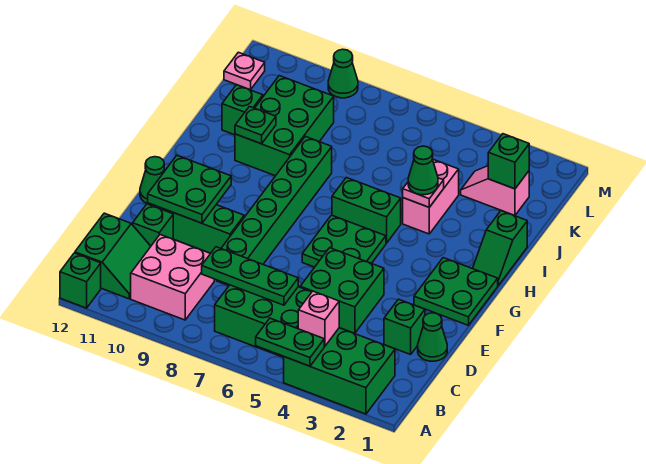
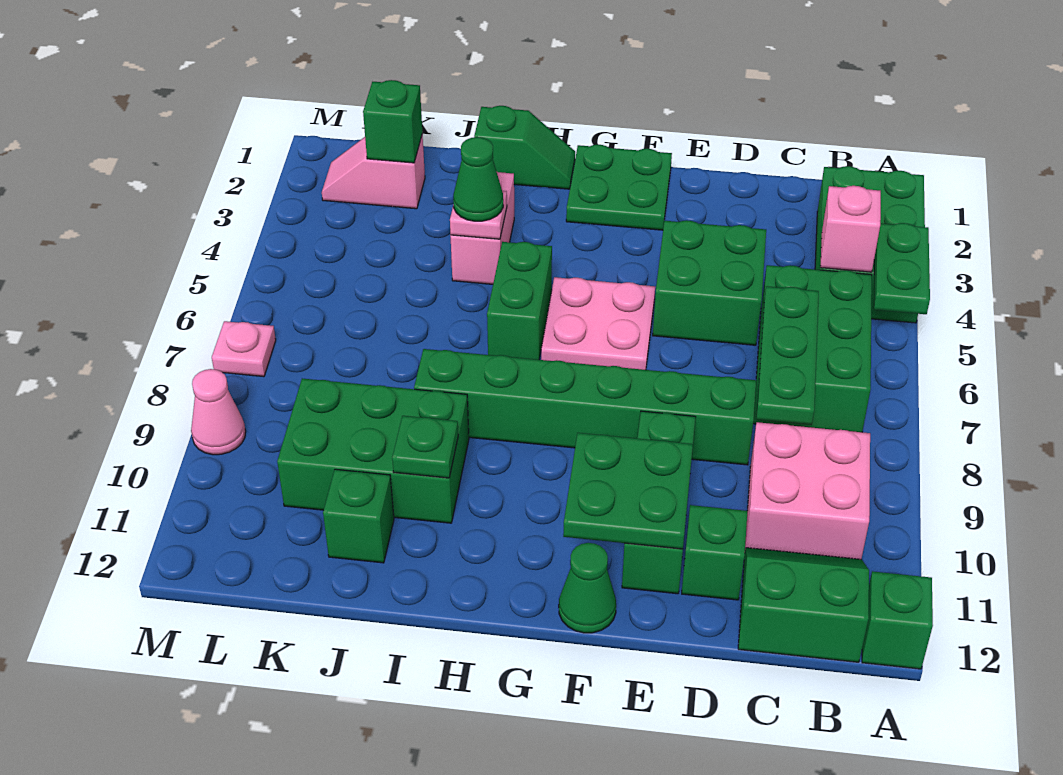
green cone D1 level 1 -> none
green brick D2 level 1 -> none
green plate F5:G6 level 1 -> pink plate F5:G6 level 1
pink brick I4:J4 level 1 -> pink brick I3:I4 level 1
pink slope K2:K3 level 1 top 2 -> pink slope K2:L2 level 1 top K
pink plate L12 level 1 -> pink plate M7 level 1
green cone M9 level 1 -> pink cone M9 level 1

